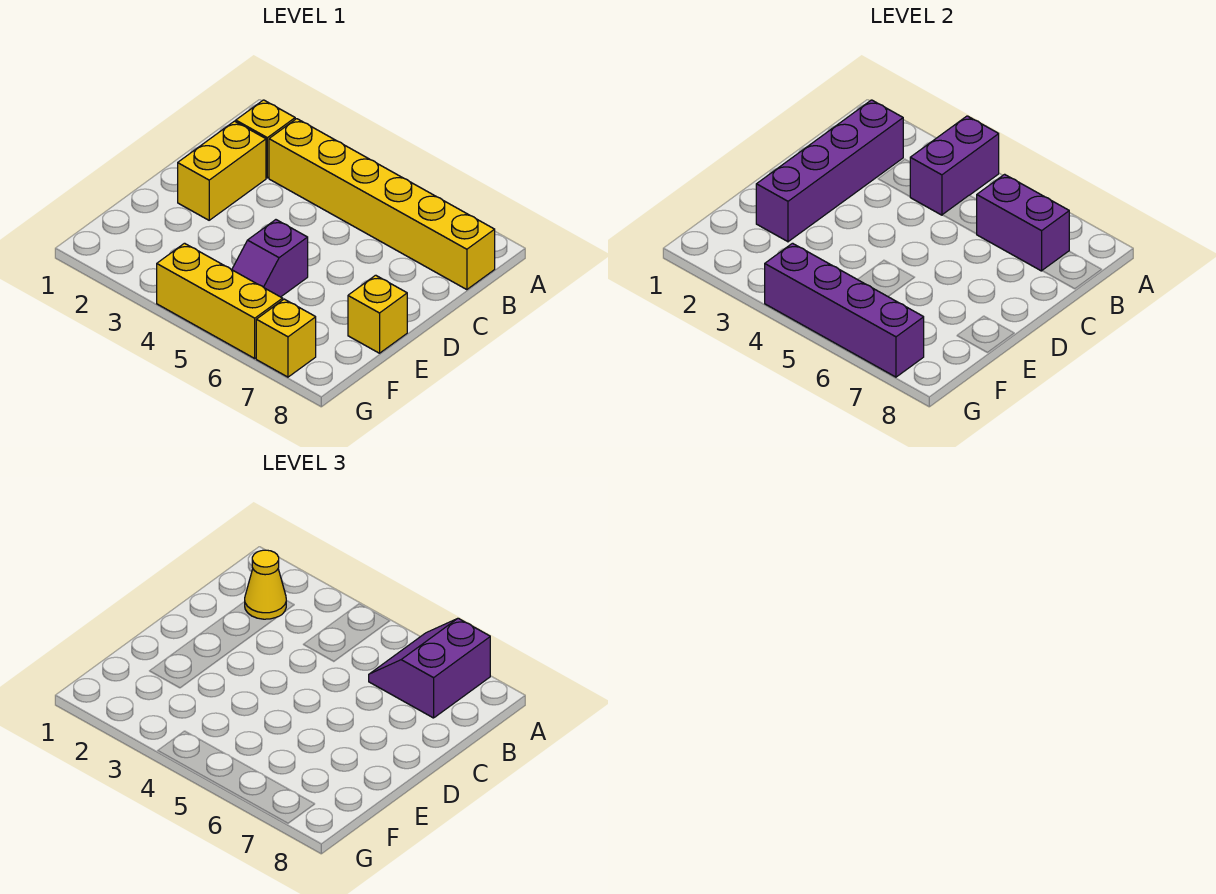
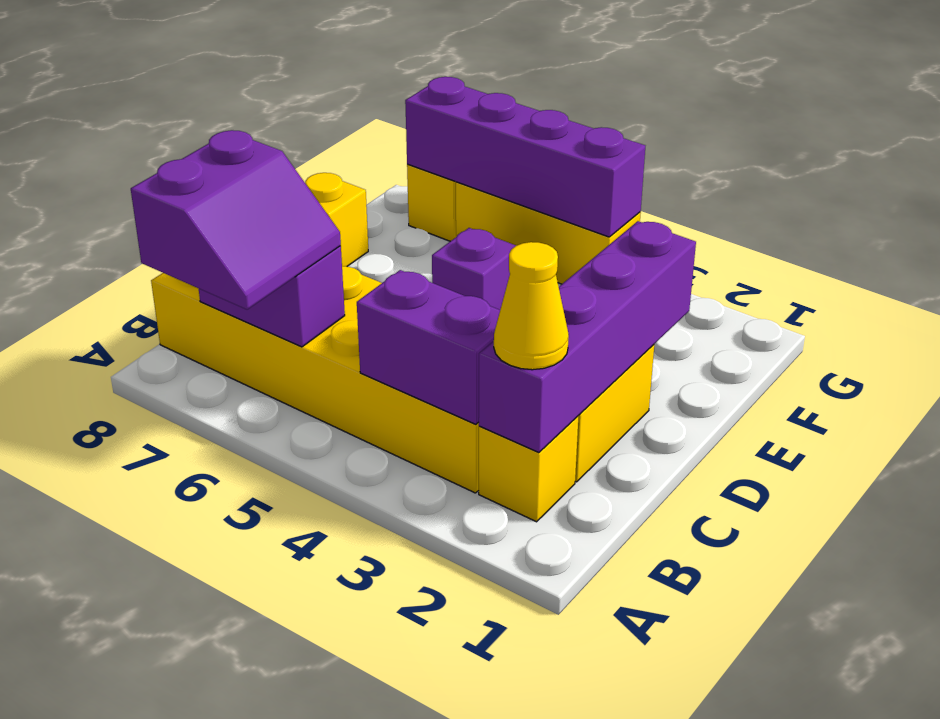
purple brick A4:B4 level 2 -> purple brick B3:B4 level 2
yellow brick B3:B8 level 1 -> yellow brick B3:C8 level 1

